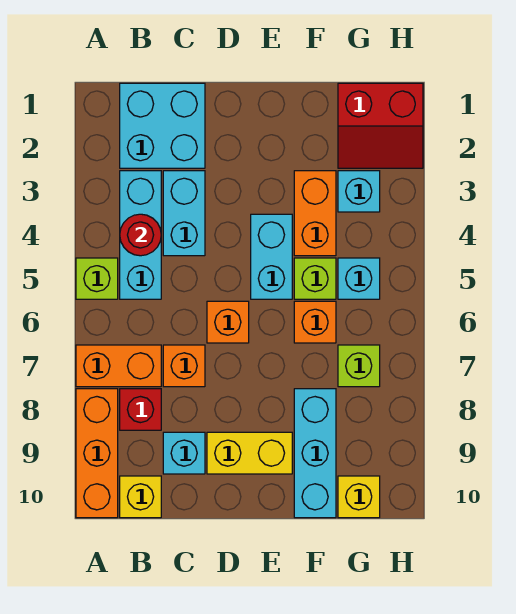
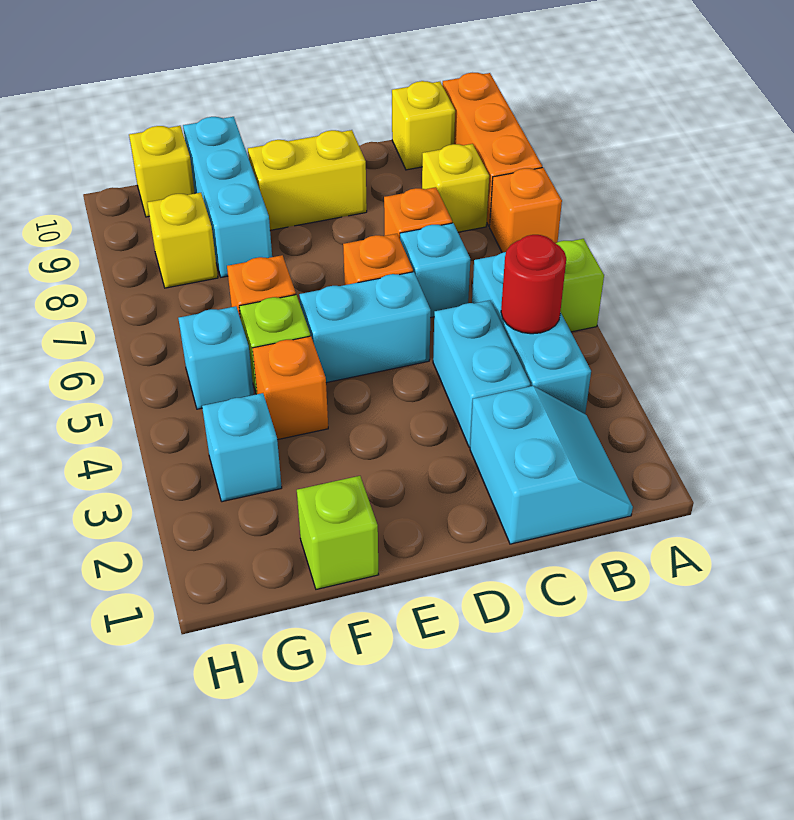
orange brick A7:B7 level 1 -> orange brick A7 level 1
cyan brick B1:C2 level 1 -> cyan slope B1:C2 level 1 top C
red brick B8 level 1 -> yellow brick B8 level 1
cyan brick C9 level 1 -> cyan brick C6 level 1
cyan brick E4:E5 level 1 -> cyan brick D5:E5 level 1
orange brick F3:F4 level 1 -> orange brick F4 level 1
red slope G1:H2 level 1 top 1 -> none
lime brick G7 level 1 -> lime brick F1 level 1
none -> yellow brick G8 level 1

